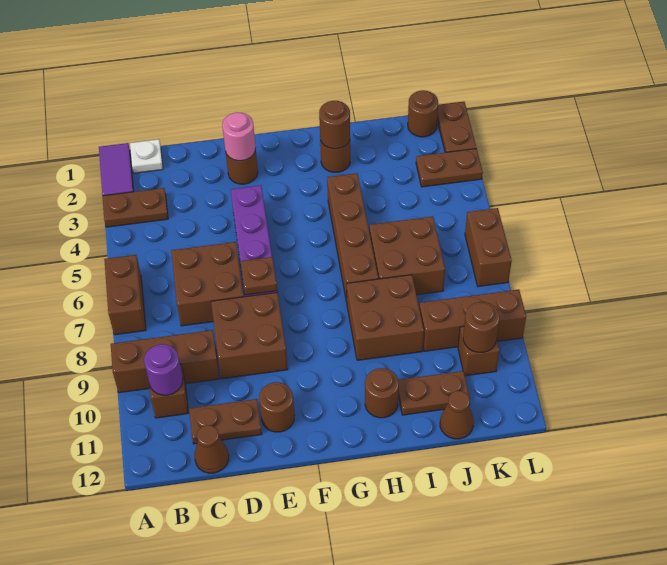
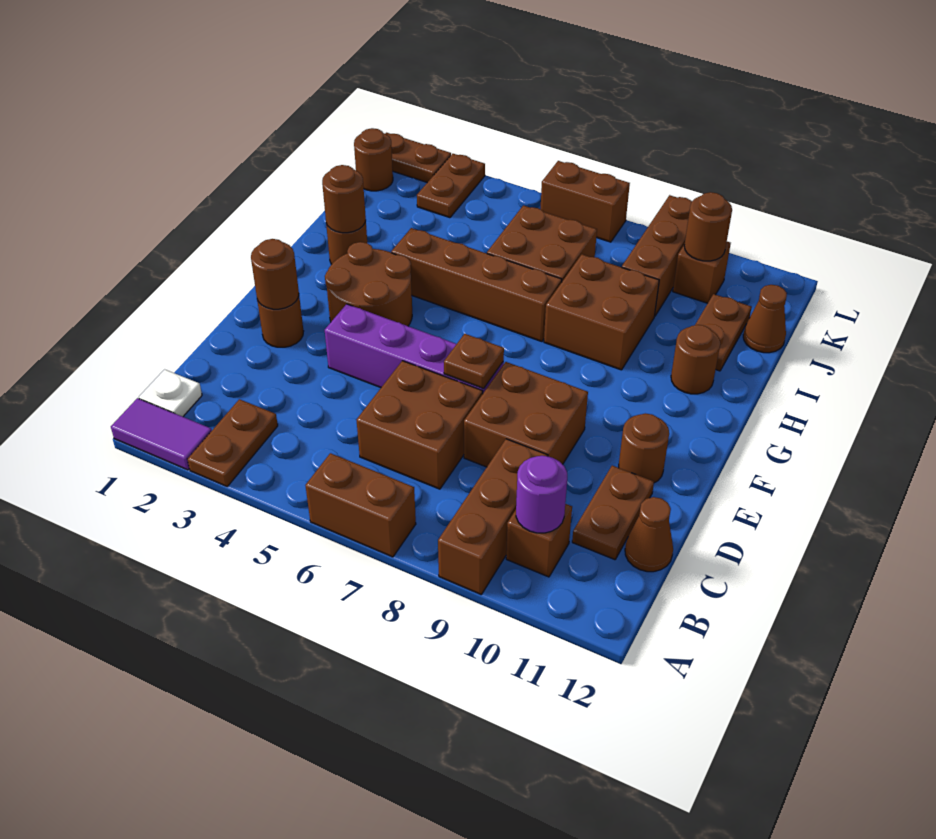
pink round brick E2 level 2 -> brown round brick E2 level 2
none -> brown round brick F3:G4 level 1

